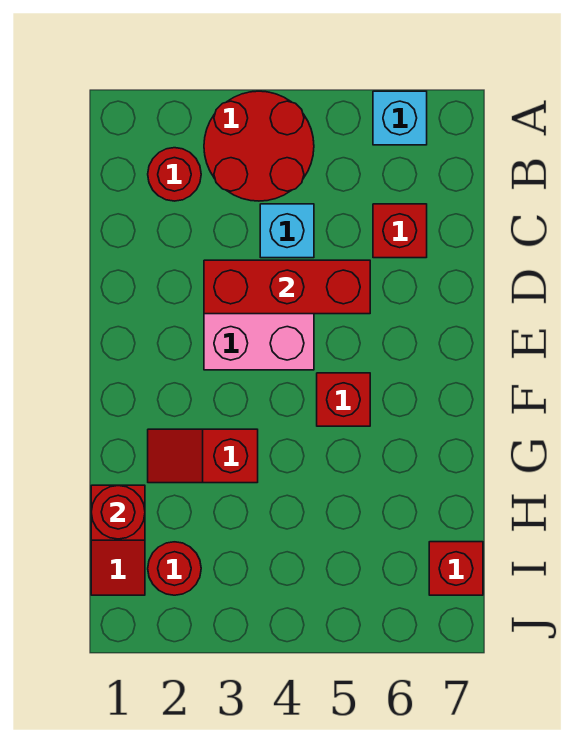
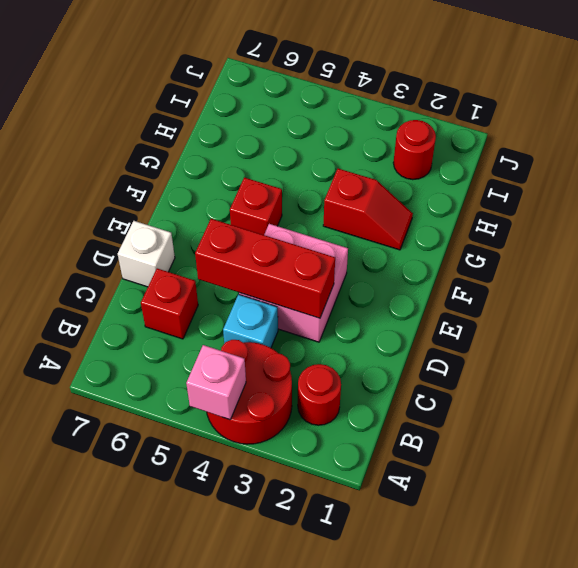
none -> pink brick A4 level 2
cyan brick A6 level 1 -> none
none -> white brick D7 level 1
red slope H1:I1 level 1 top H -> none
red round brick H1 level 2 -> none
red brick I7 level 1 -> none

